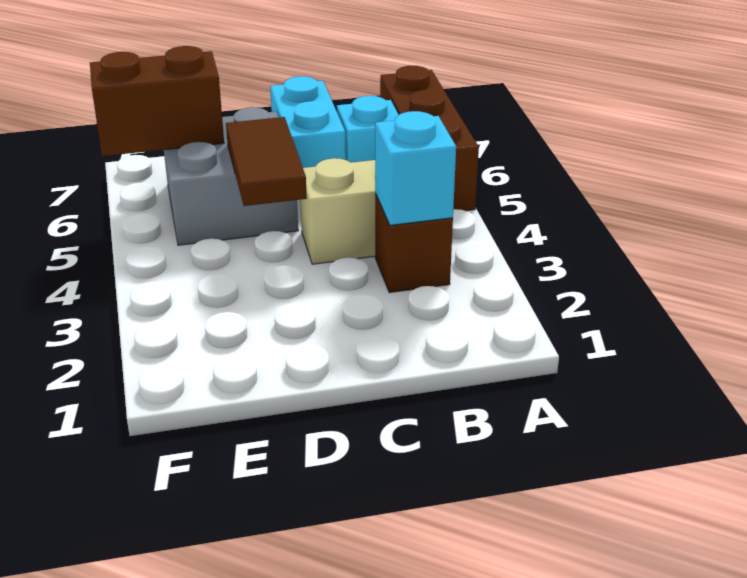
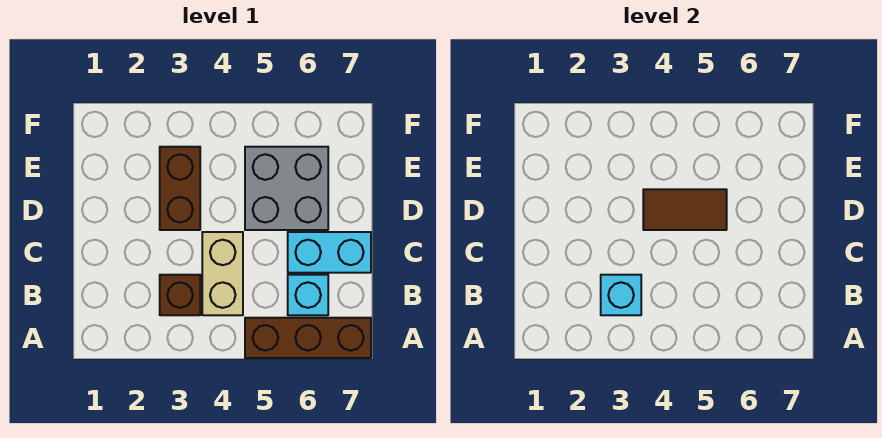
brown brick E6:F6 level 2 -> brown brick D3:E3 level 1

